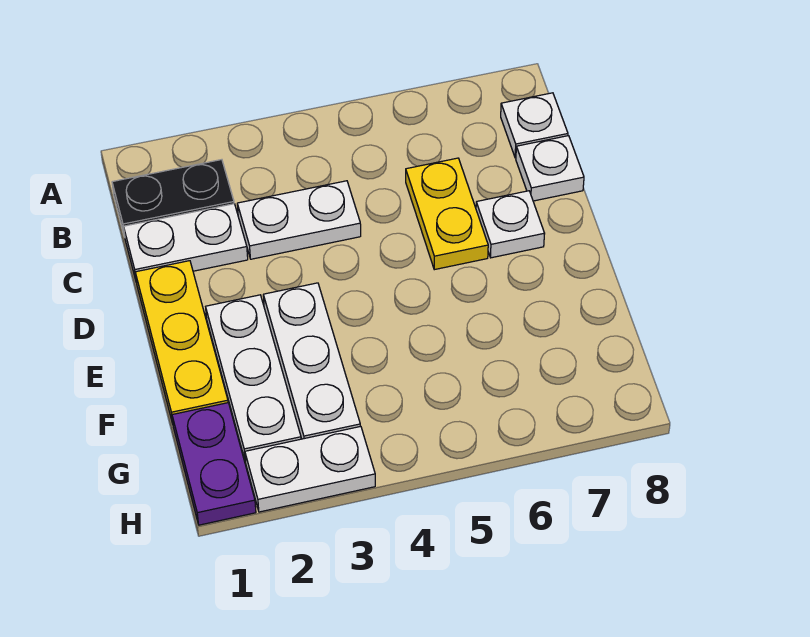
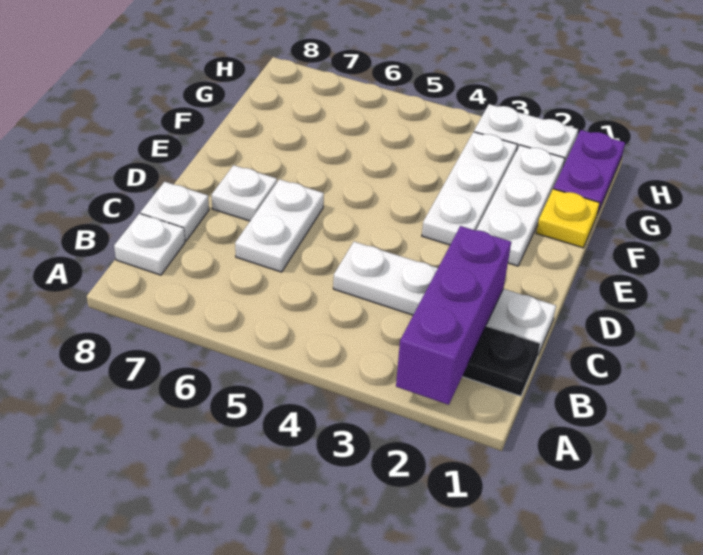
none -> purple brick A2:C2 level 2
yellow plate C6:D6 level 1 -> white plate C6:D6 level 1
yellow plate D1:F1 level 1 -> yellow plate F1 level 1

